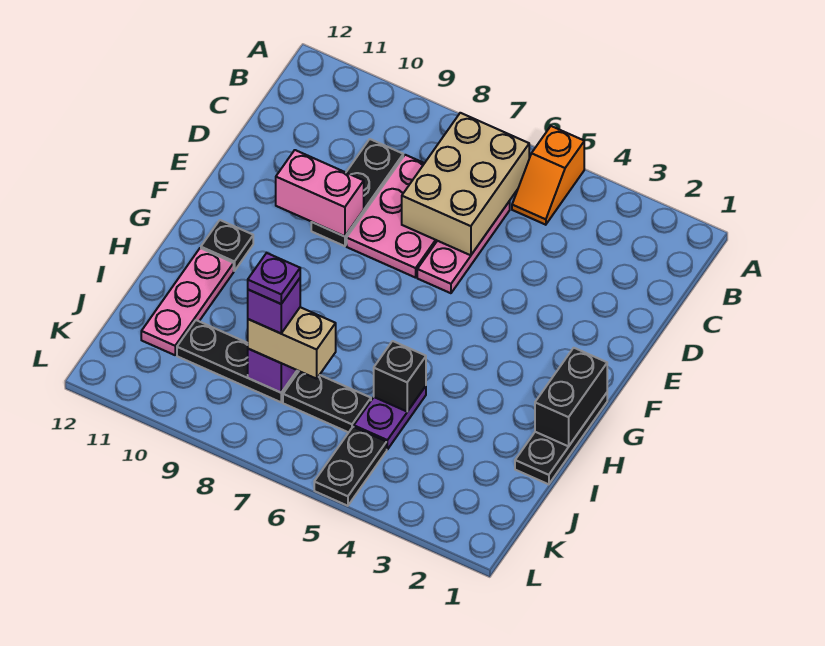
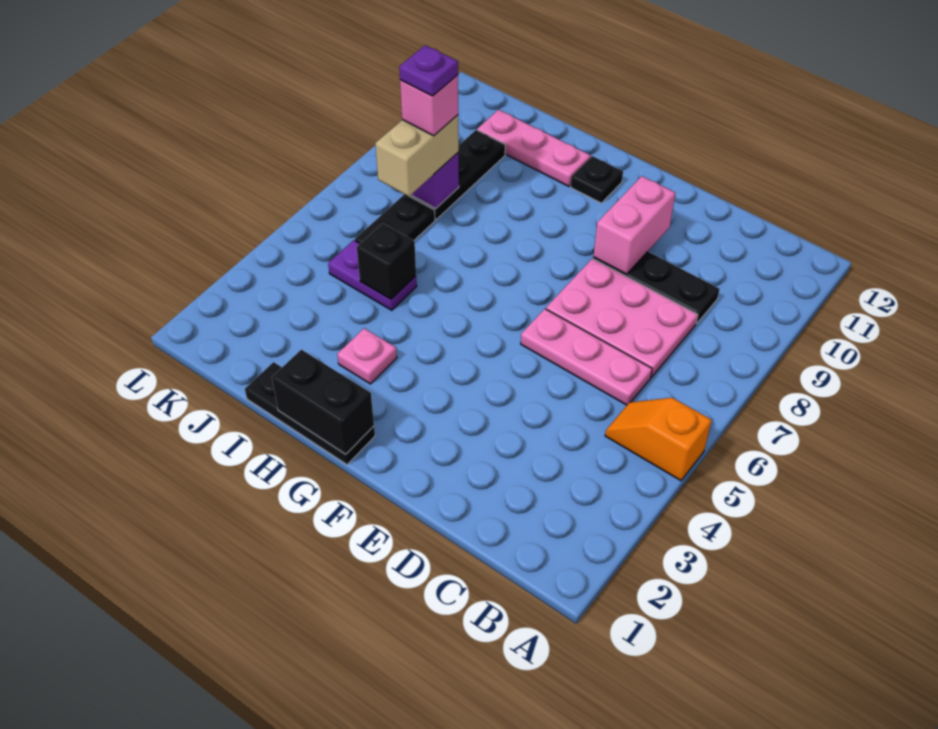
tan brick B6:D7 level 2 -> none
none -> pink plate H3 level 1
purple brick J8 level 4 -> pink brick J8 level 4
black plate K5:L5 level 1 -> none

